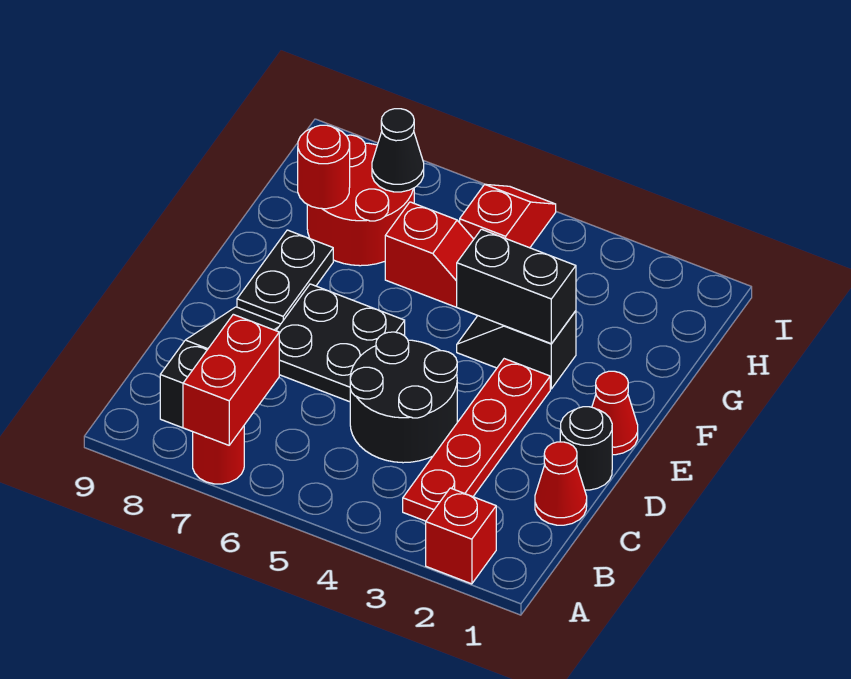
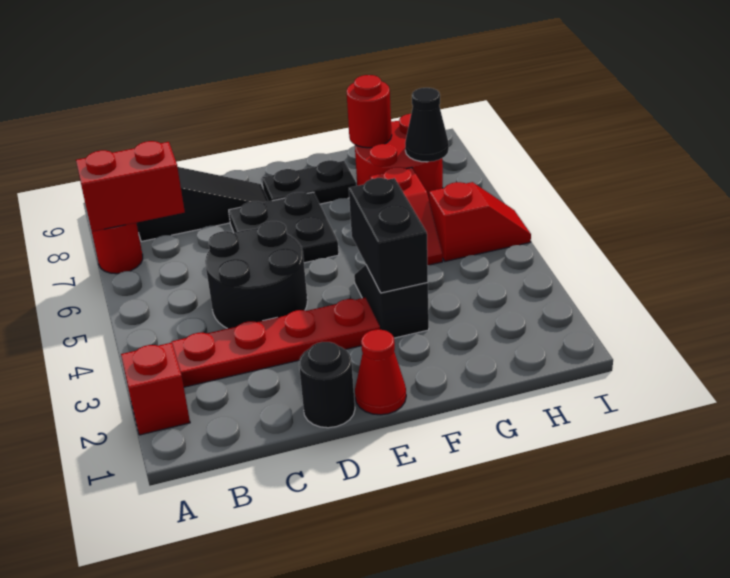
red cone C1 level 1 -> none

